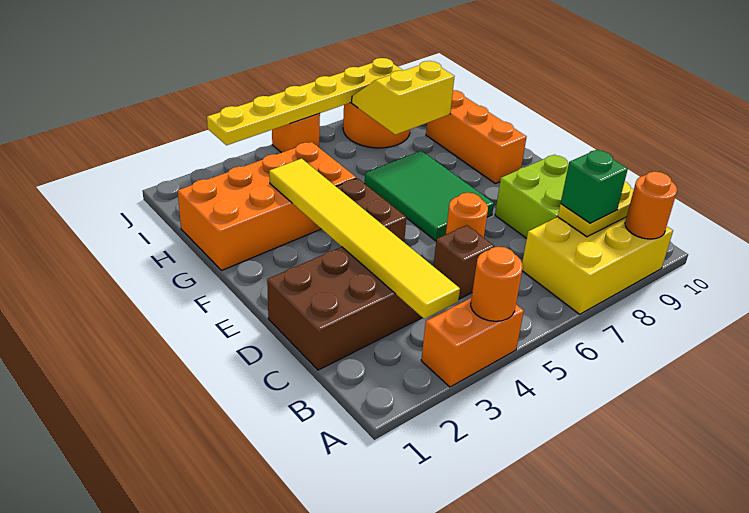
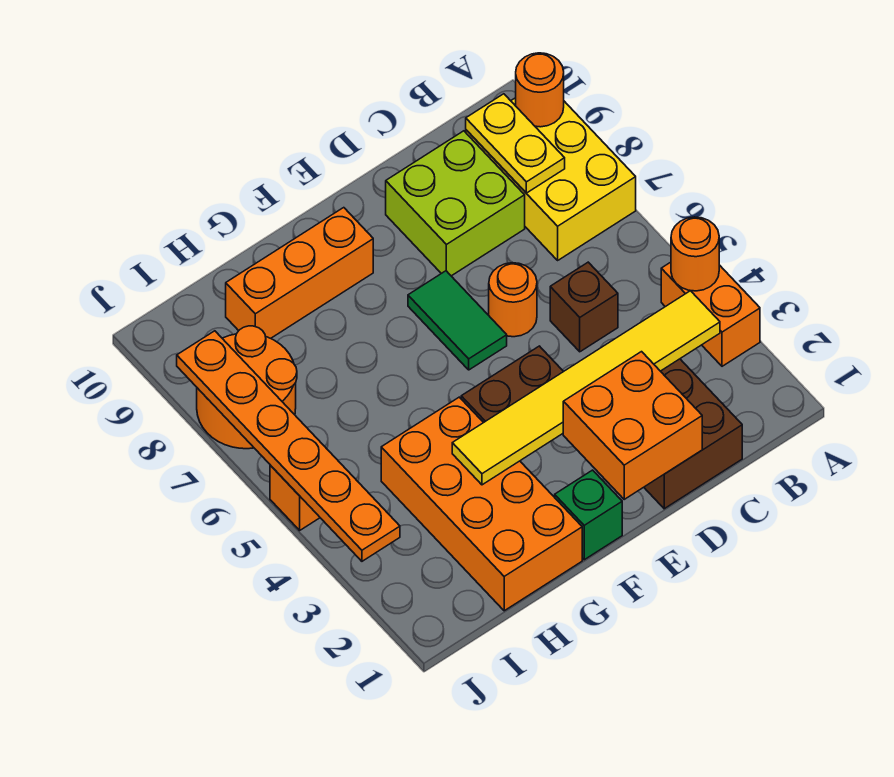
green brick B8 level 3 -> green brick F1 level 1
none -> orange brick D1:E2 level 2
green tile E6:G7 level 1 -> green tile E6:E7 level 1
yellow slope H7:I8 level 2 top H -> none
yellow plate J3:J8 level 2 -> orange plate J3:J8 level 2

